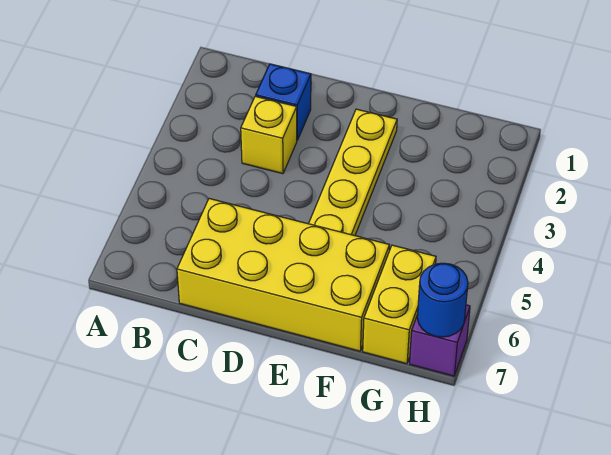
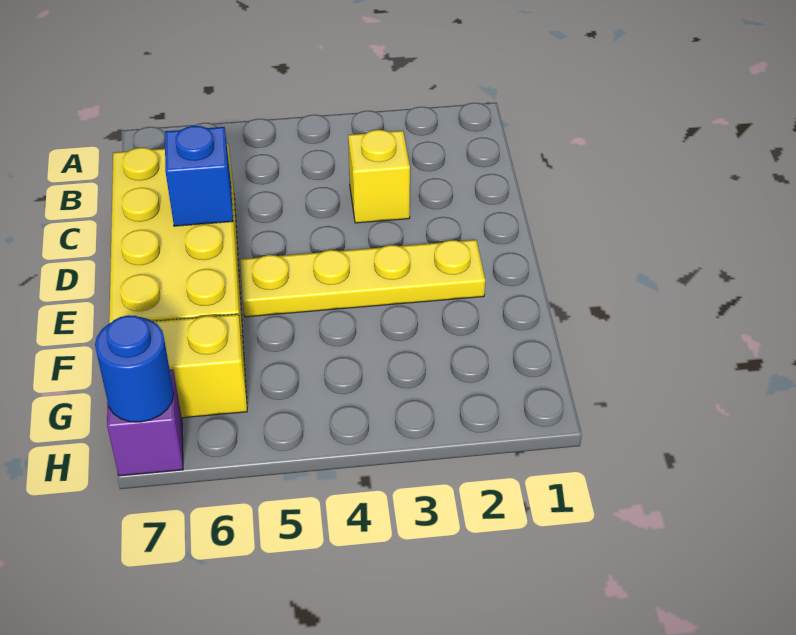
blue brick C2 level 1 -> blue brick D6 level 2

